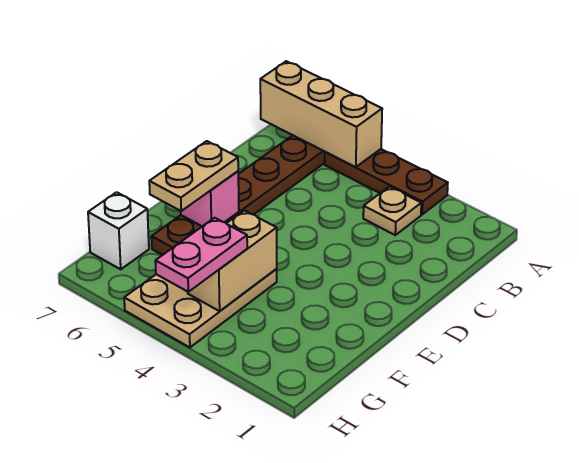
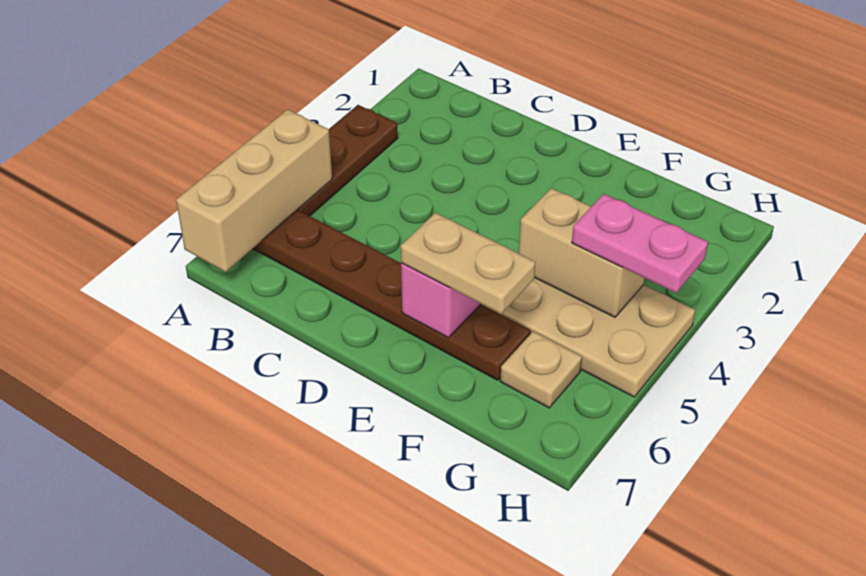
tan plate B3 level 1 -> tan plate G6 level 1
white brick G7 level 1 -> none

